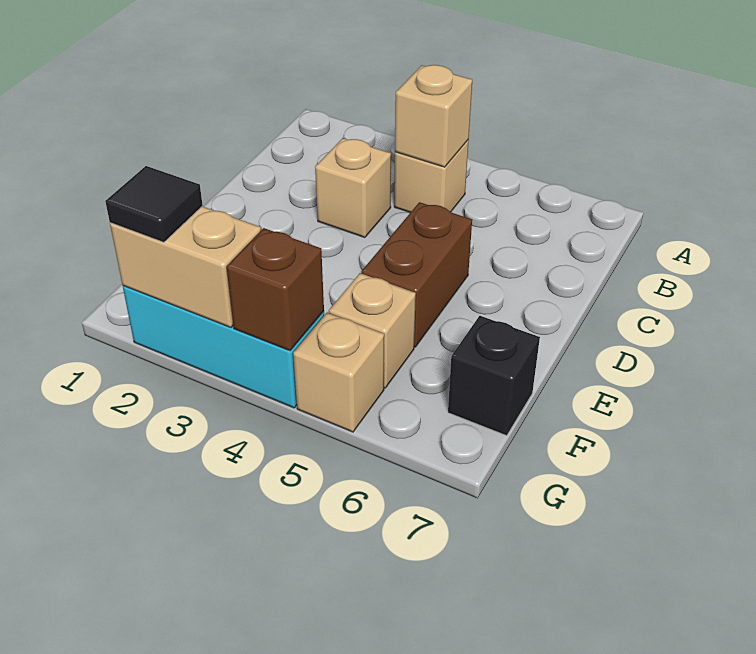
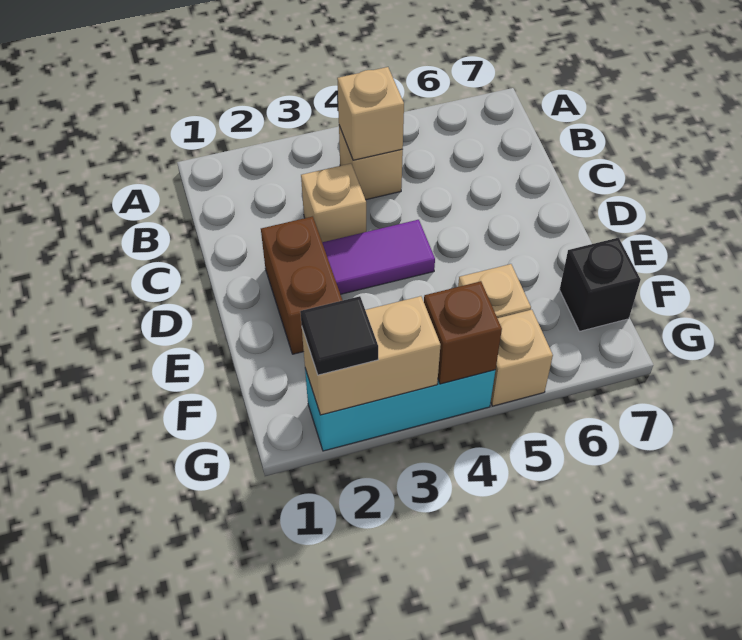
none -> purple tile D3:D4 level 1
brown brick D5:E5 level 1 -> brown brick D2:E2 level 1

